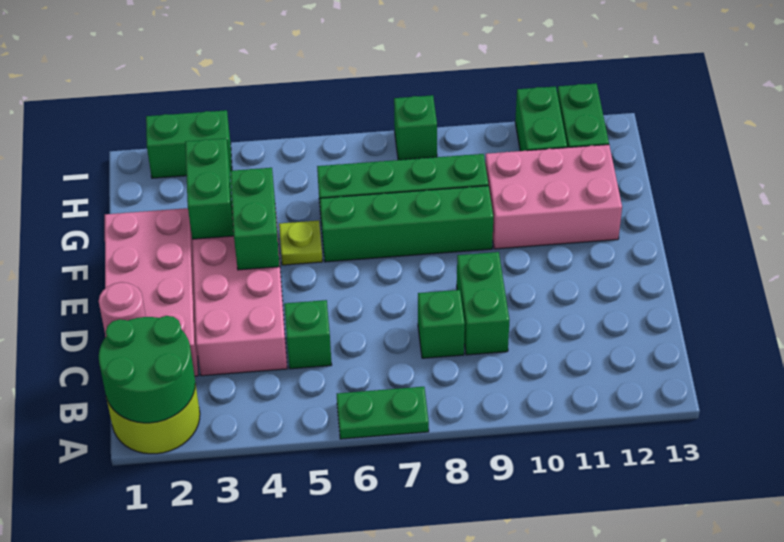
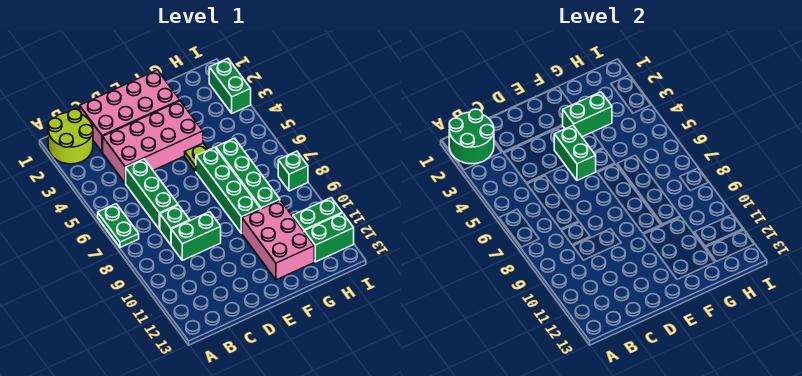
pink round brick C1 level 2 -> none
green brick C5 level 1 -> green brick C5:C7 level 1
green brick E4:F4 level 2 -> green brick E4:E5 level 2

